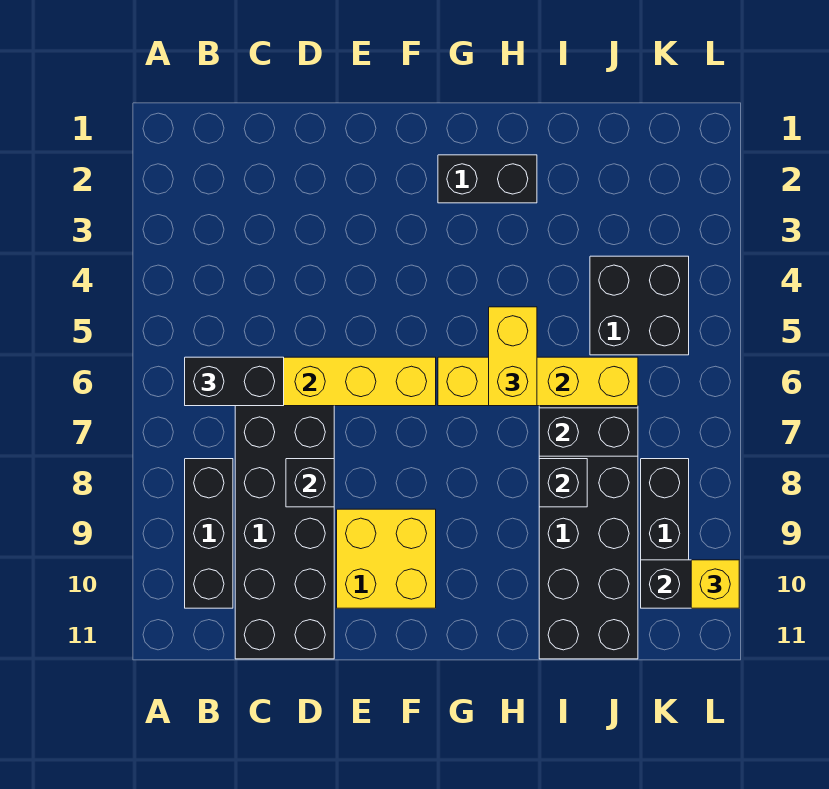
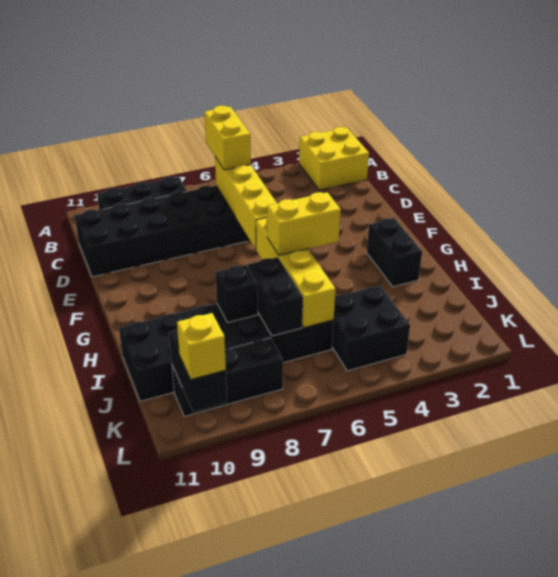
black brick B6:C6 level 3 -> yellow brick B6:C6 level 3
black brick D8 level 2 -> none
yellow brick E9:F10 level 1 -> yellow brick A1:B2 level 1

